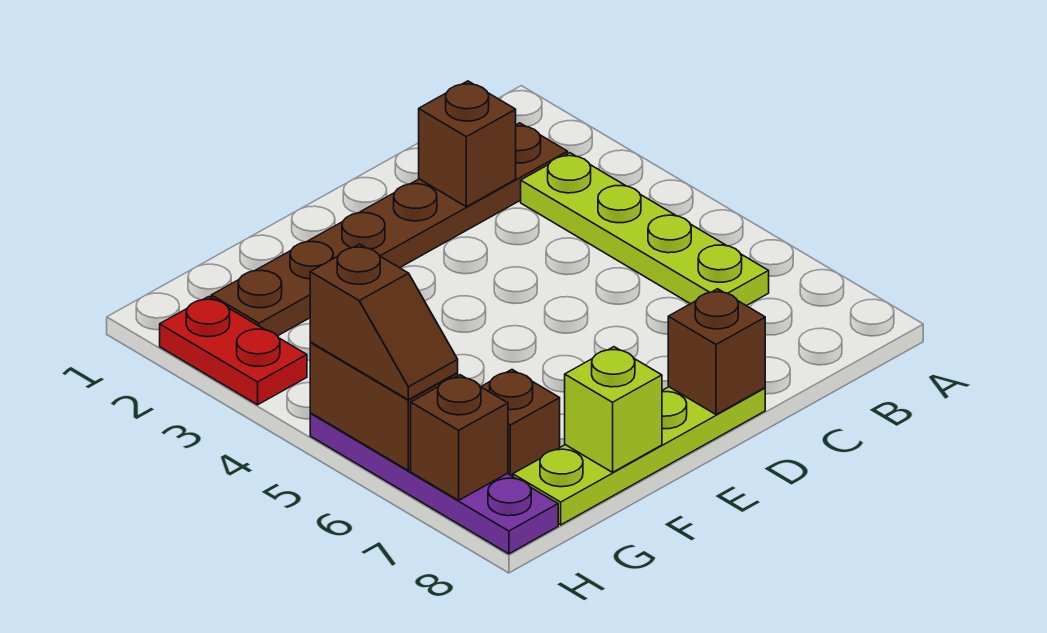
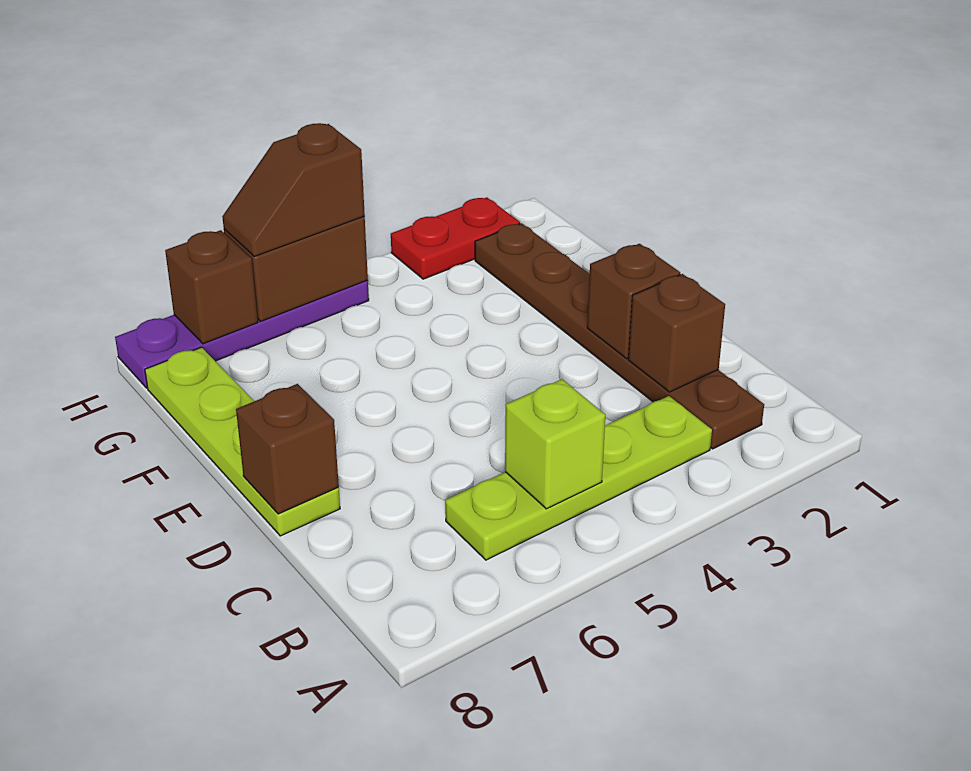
lime brick F8 level 2 -> lime brick B5 level 2
brown brick G7 level 1 -> brown brick D2 level 2

